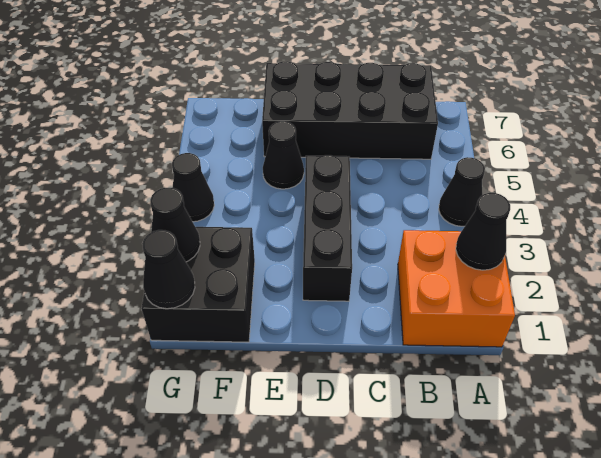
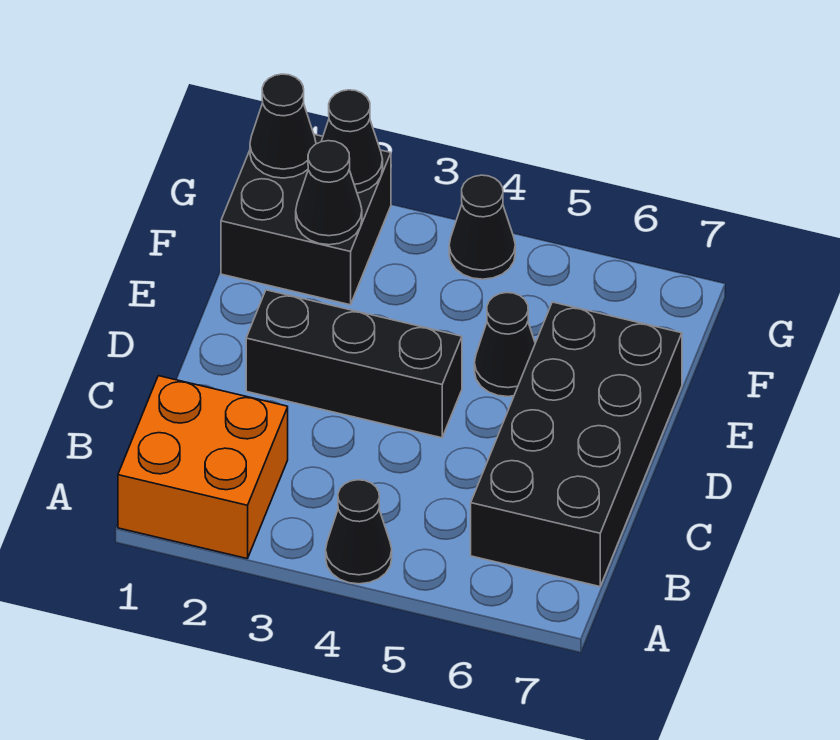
black cone A2 level 2 -> black cone F2 level 2

